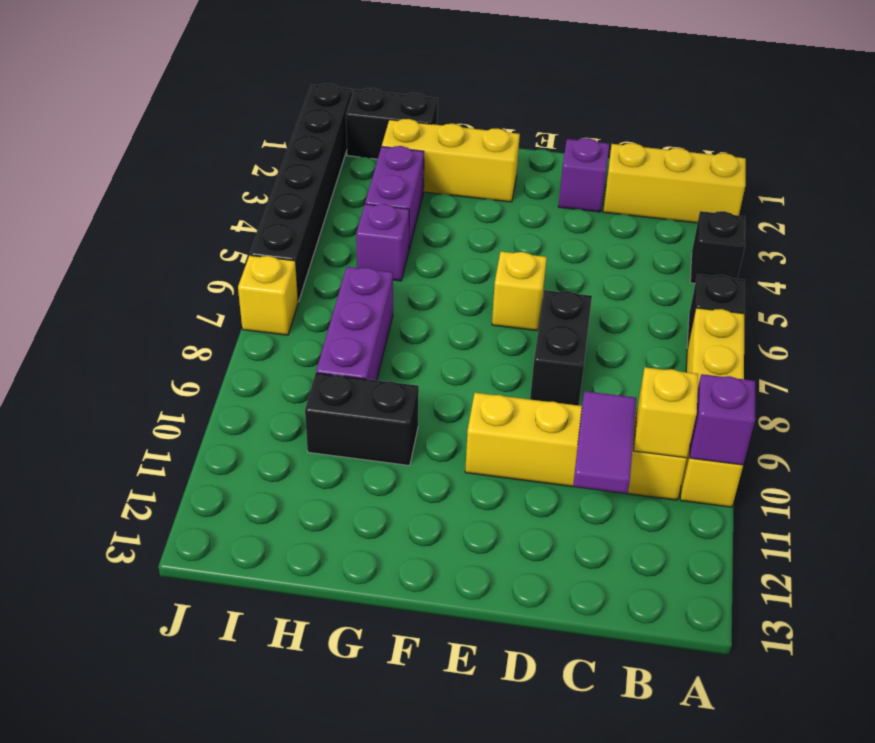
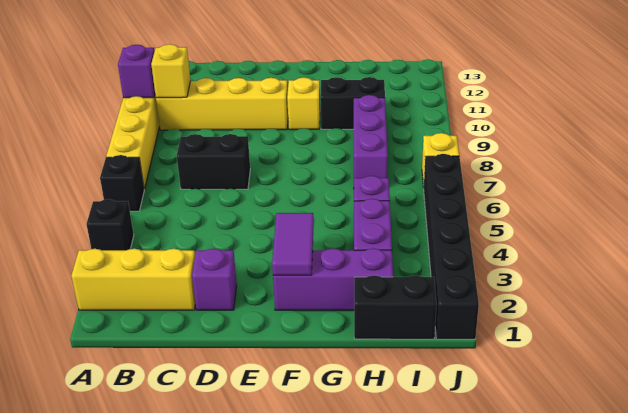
purple tile C10:C11 level 2 -> purple tile F2:F3 level 2
black brick D7:D8 level 1 -> black brick C7:D7 level 1
yellow brick E6 level 1 -> yellow brick F10 level 1
yellow brick F2:H2 level 1 -> purple brick F2:H2 level 1

